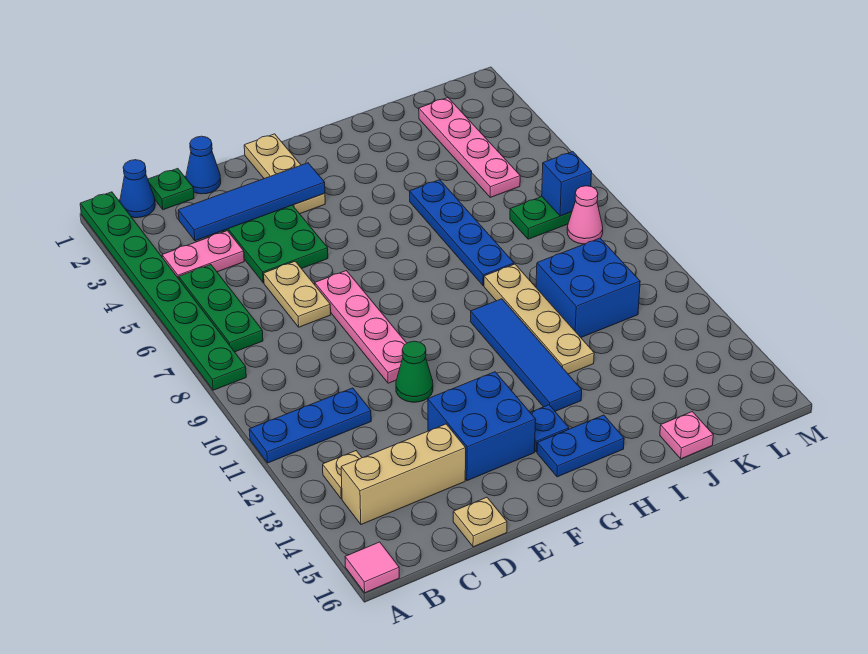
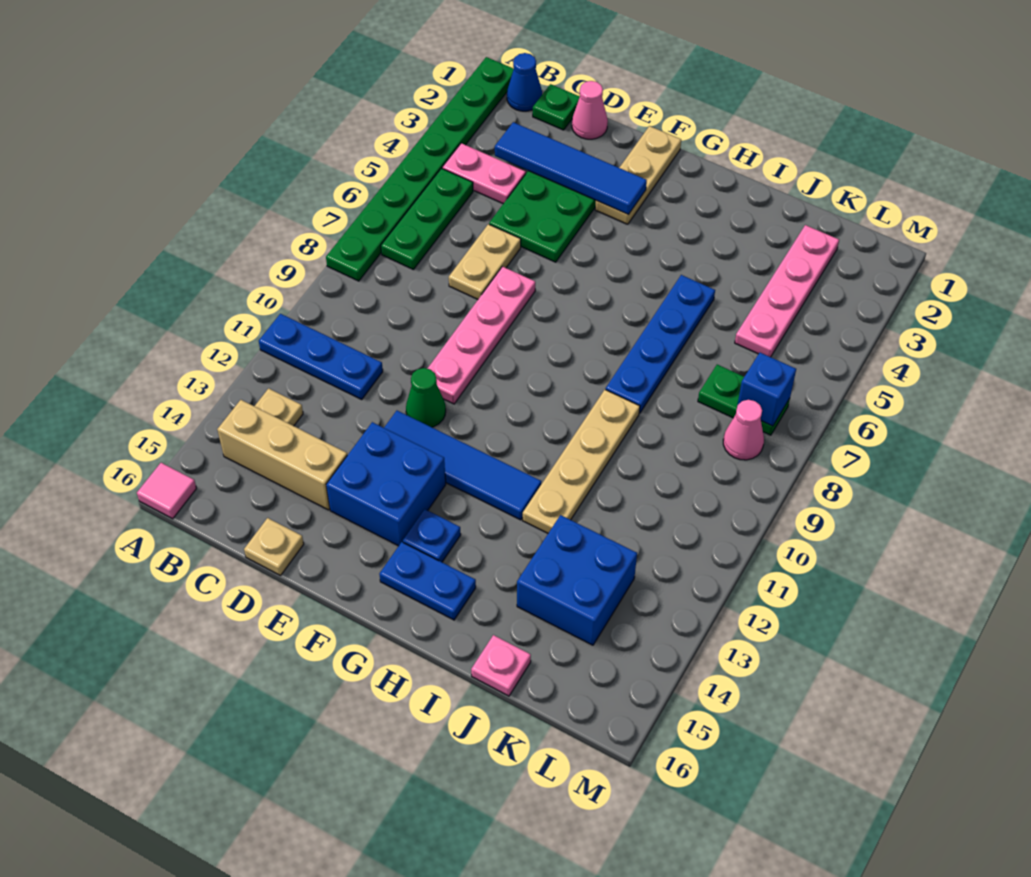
blue cone D1 level 1 -> pink cone D1 level 1
blue tile H10:H13 level 1 -> blue tile E12:H12 level 1
blue brick J10:K11 level 1 -> blue brick J13:K14 level 1

